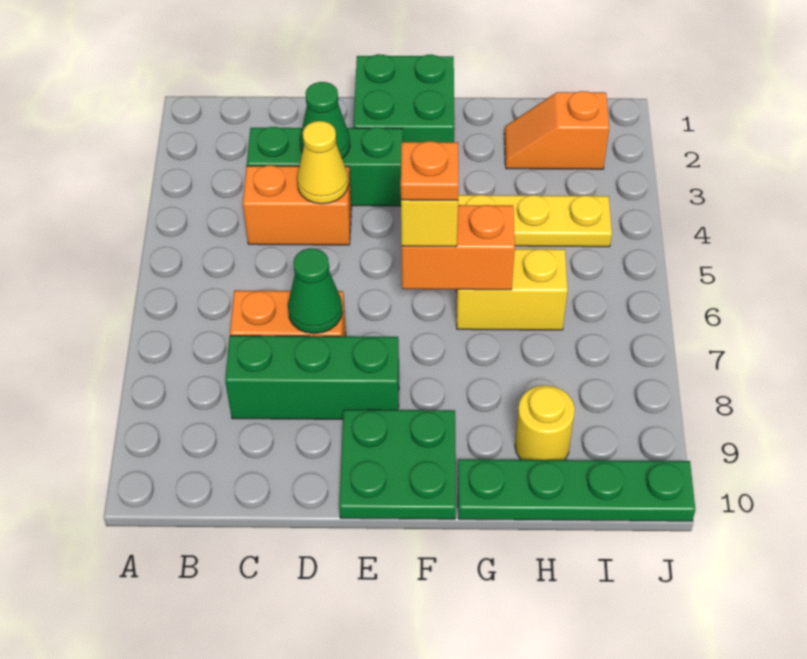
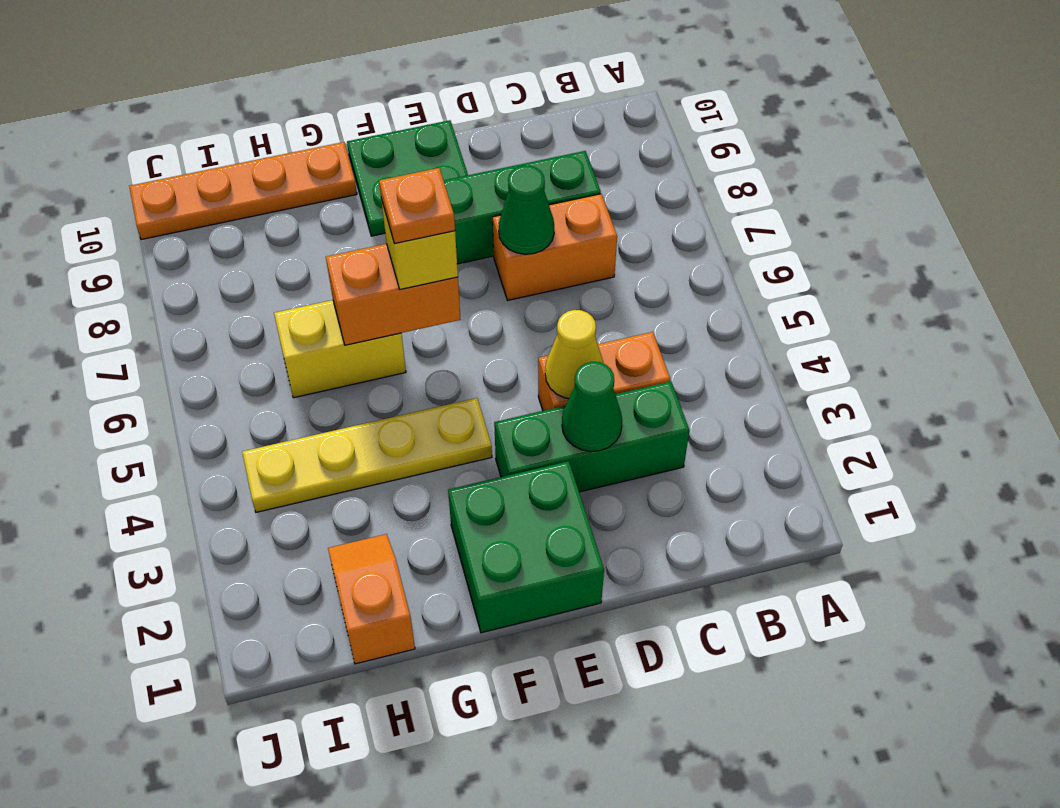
green plate G10:J10 level 1 -> orange plate G10:J10 level 1
orange slope H2:I2 level 1 top I -> orange slope H1:H2 level 1 top 1
yellow round brick H9 level 1 -> none

